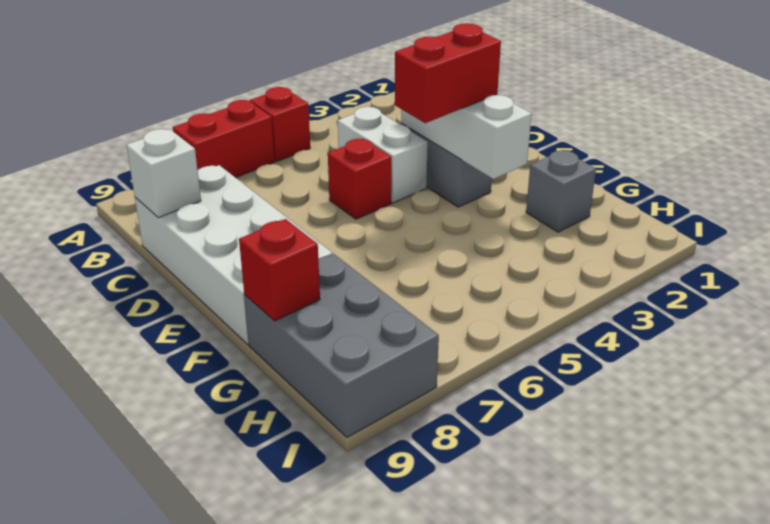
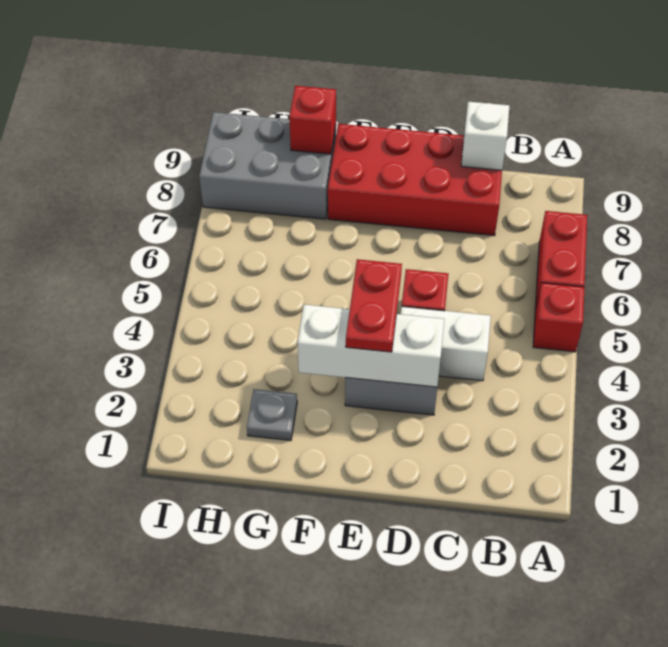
white brick C8:F9 level 1 -> red brick C8:F9 level 1
red brick E3:E4 level 3 -> red plate E3:E4 level 3
grey brick G2 level 1 -> grey plate G2 level 1

